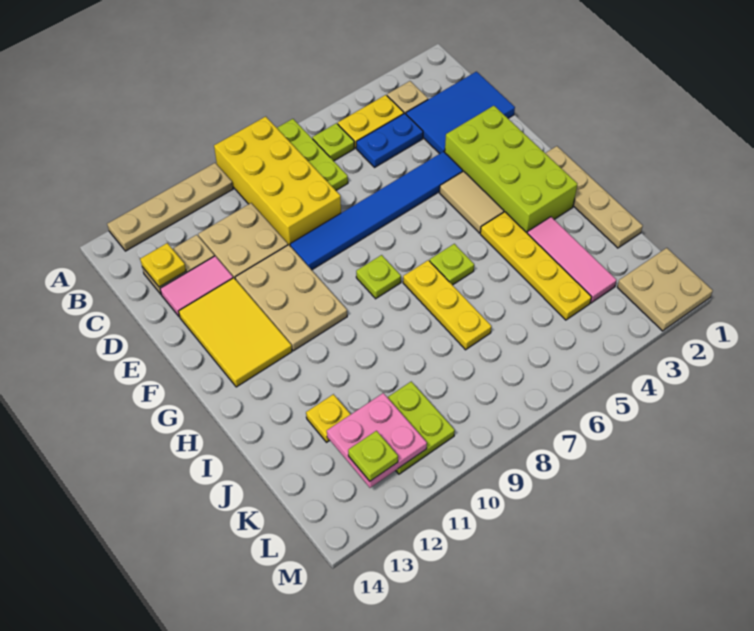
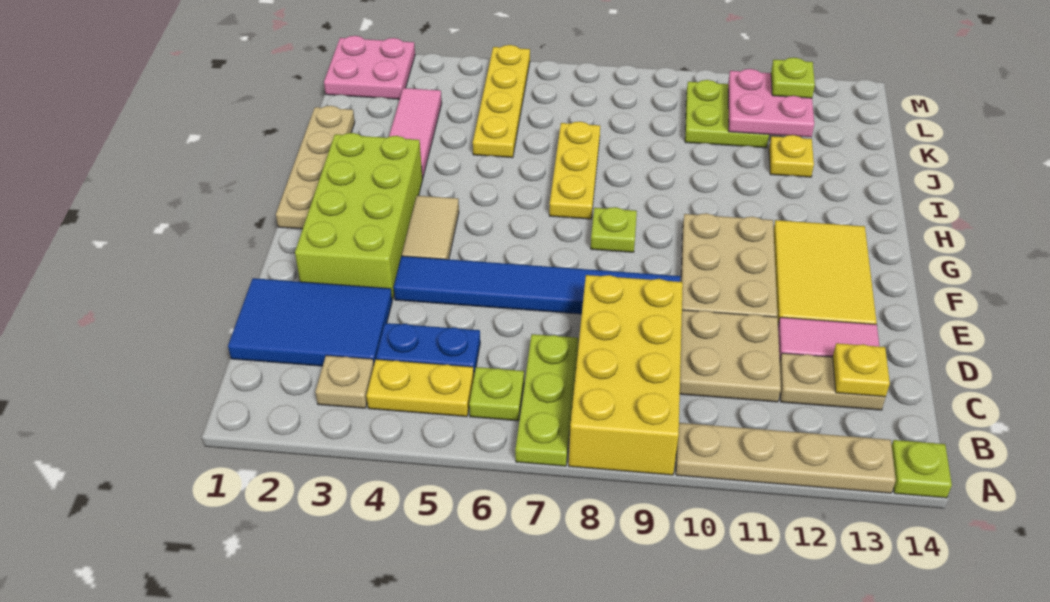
yellow plate H4:K4 level 1 -> yellow plate J5:M5 level 1
lime plate H6 level 1 -> lime plate A14 level 1
tan plate L1:M2 level 1 -> pink plate L1:M2 level 1

